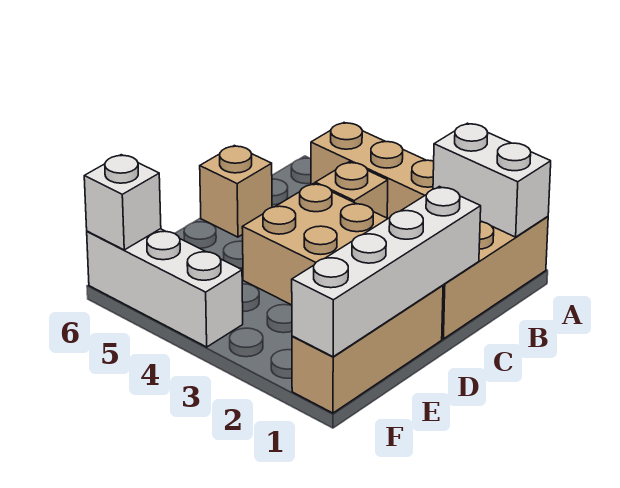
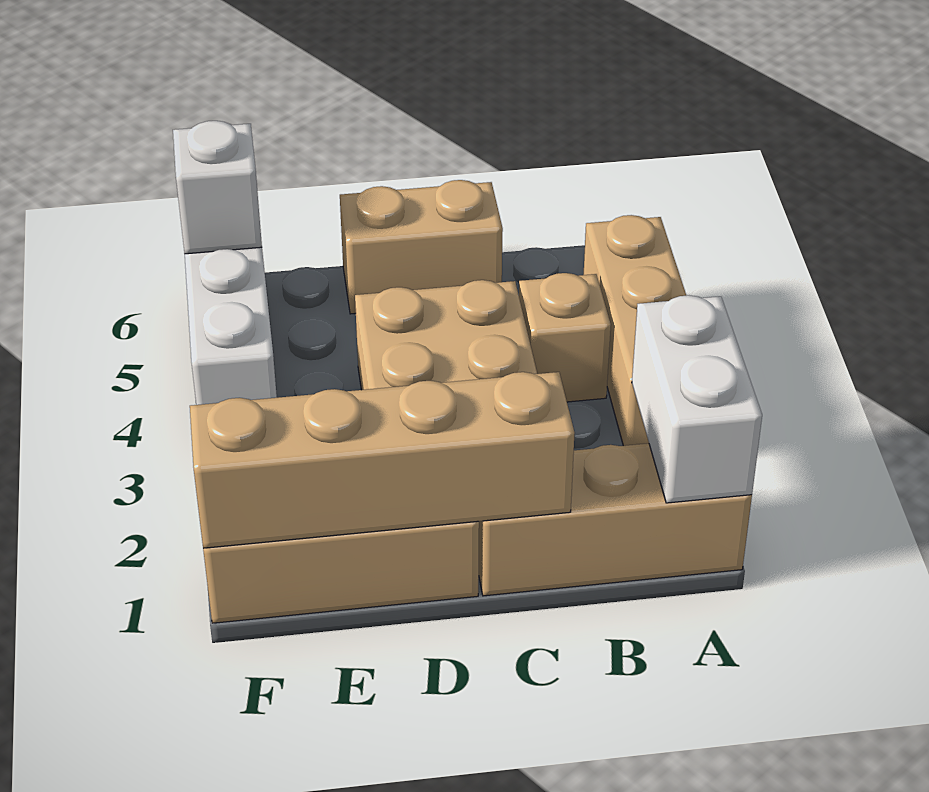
white brick C1:F1 level 2 -> tan brick C1:F1 level 2
tan brick C6 level 1 -> tan brick C6:D6 level 1

